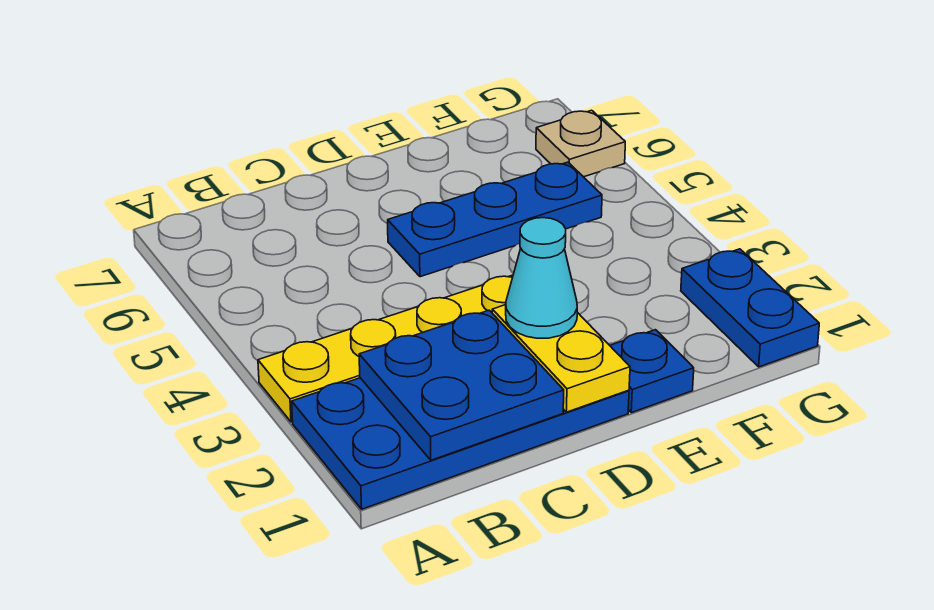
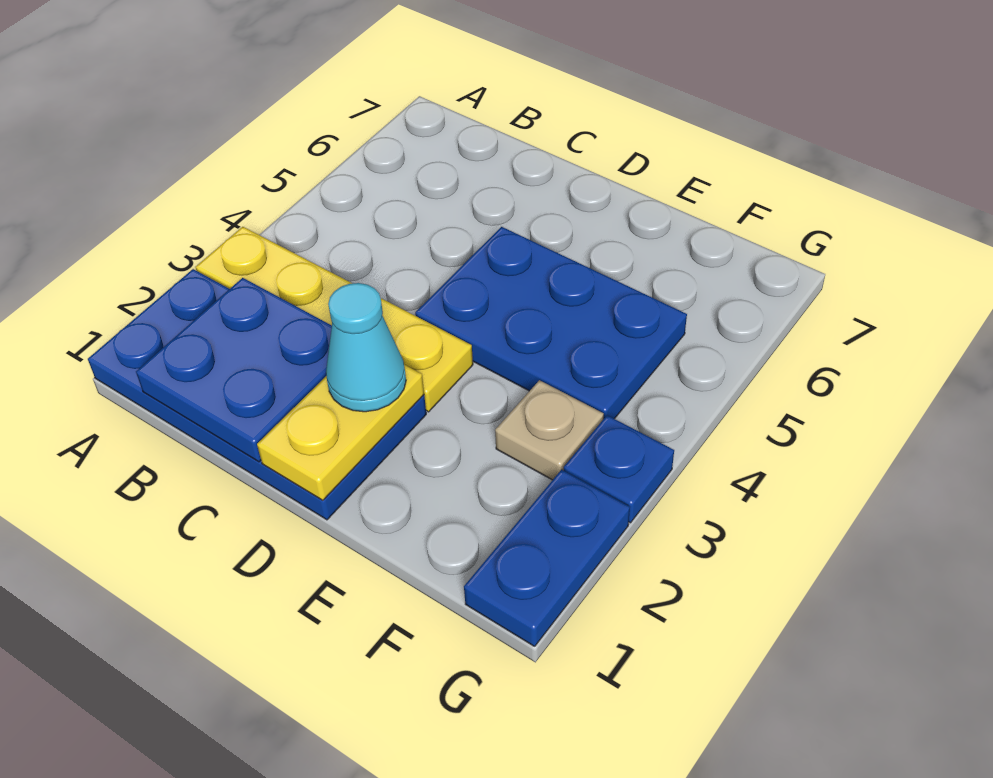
blue plate D5:F5 level 1 -> blue plate D4:F5 level 1
blue plate E1 level 1 -> blue plate G3 level 1
tan plate G6 level 1 -> tan plate F3 level 1

